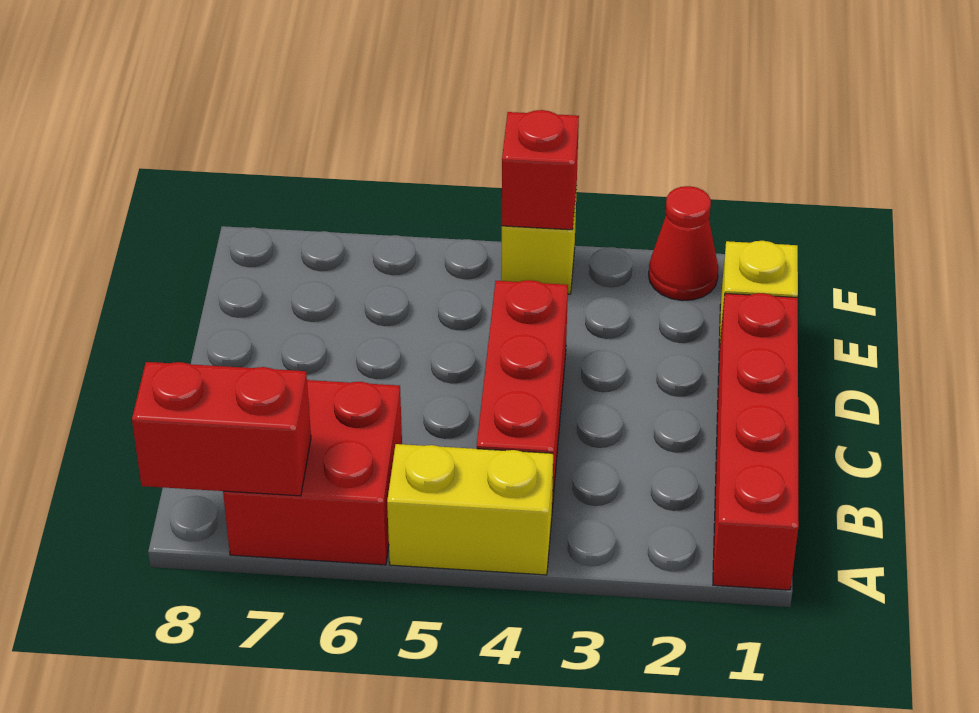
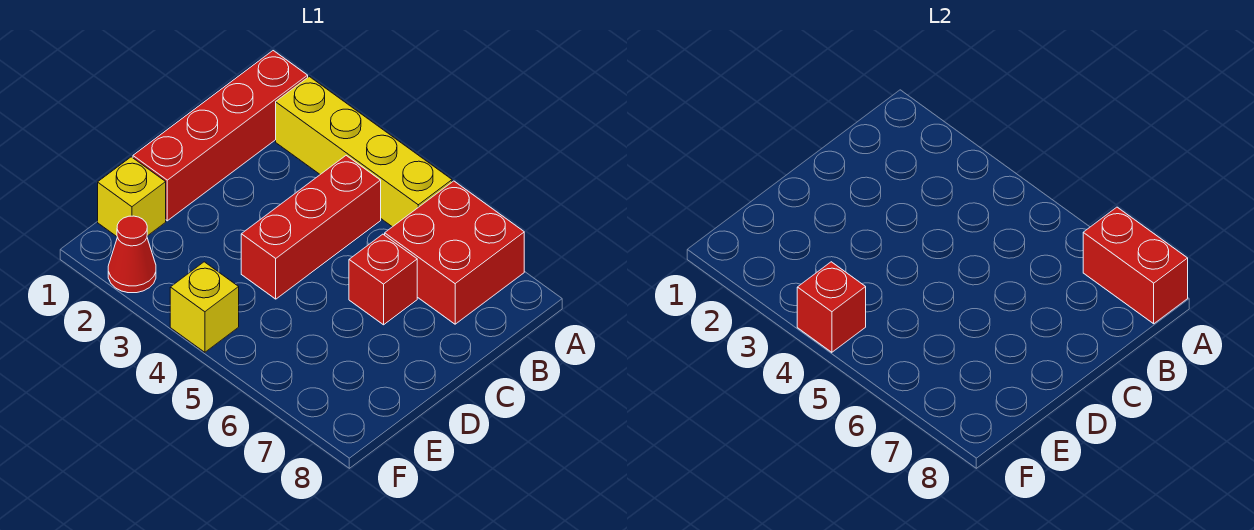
yellow brick A4:A5 level 1 -> yellow brick A2:A5 level 1
none -> red brick C6 level 1

